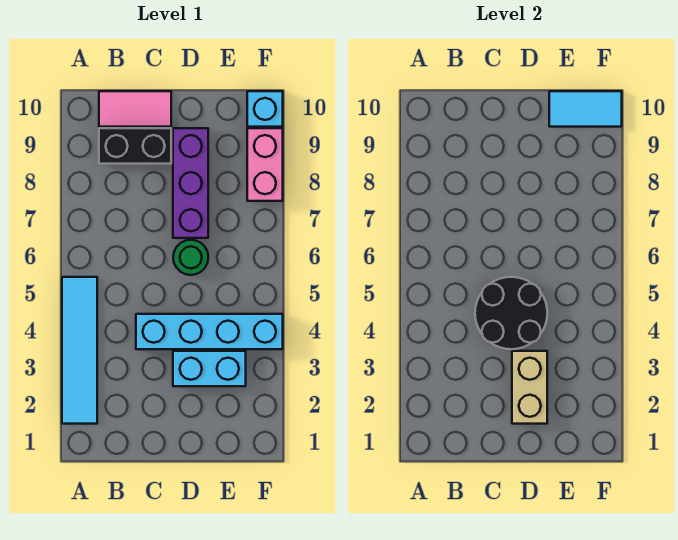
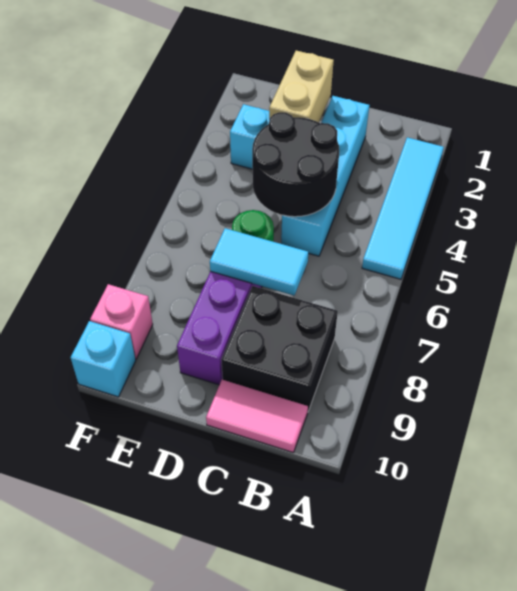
black brick B9:C9 level 1 -> black brick B8:C9 level 1
cyan brick C4:F4 level 1 -> cyan brick C2:C5 level 1
cyan tile E10:F10 level 2 -> cyan tile C7:D7 level 2
pink brick F8:F9 level 1 -> pink brick F9 level 1

